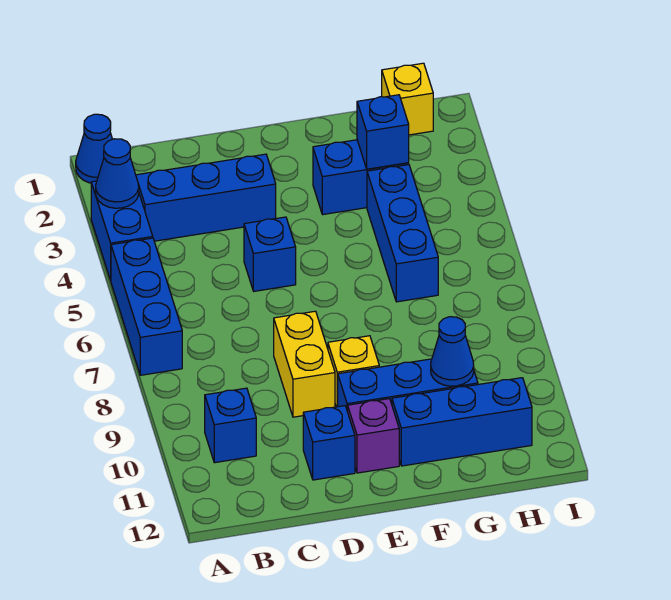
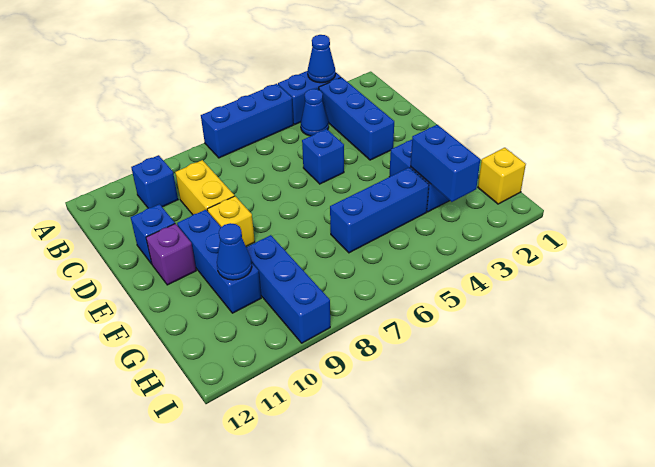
blue cone A1 level 1 -> blue cone B4 level 1
yellow brick D8:D9 level 1 -> yellow brick C9:D9 level 1
blue brick F11:H11 level 1 -> blue brick G9:I9 level 1
blue brick G3 level 2 -> blue brick G3:H3 level 2

